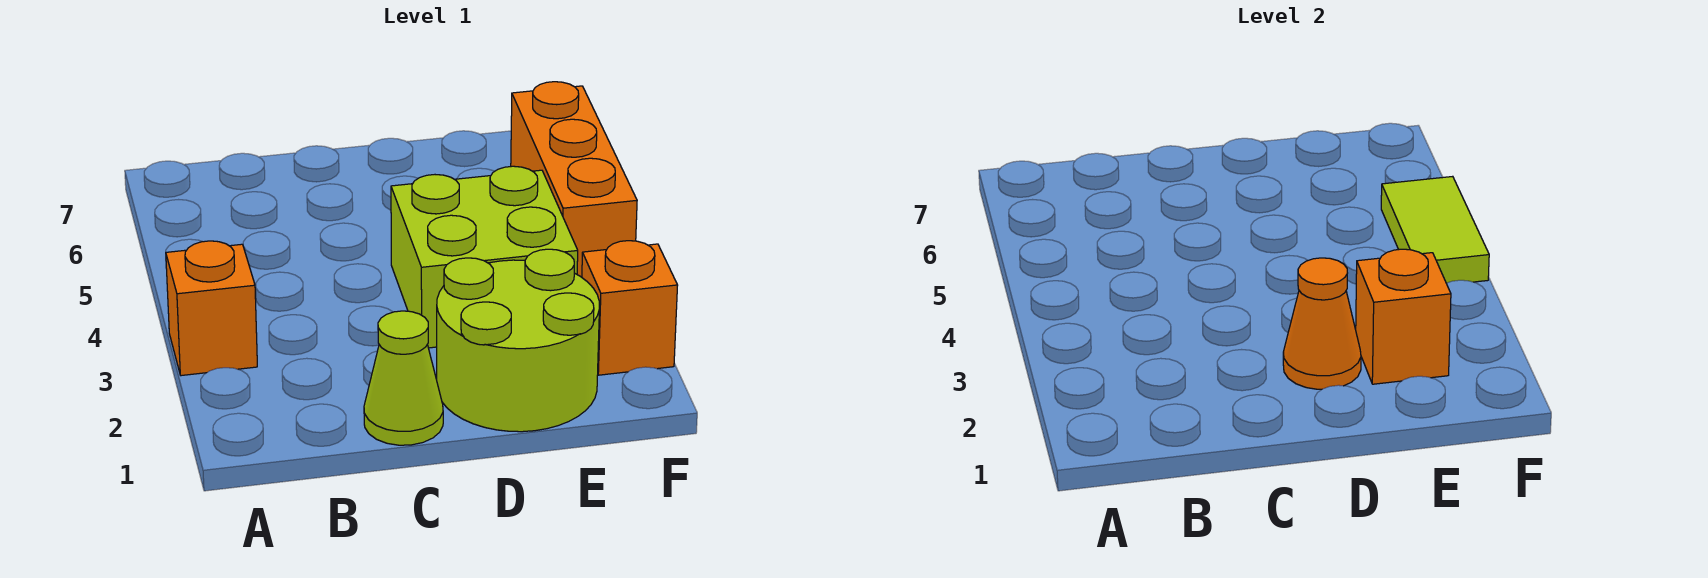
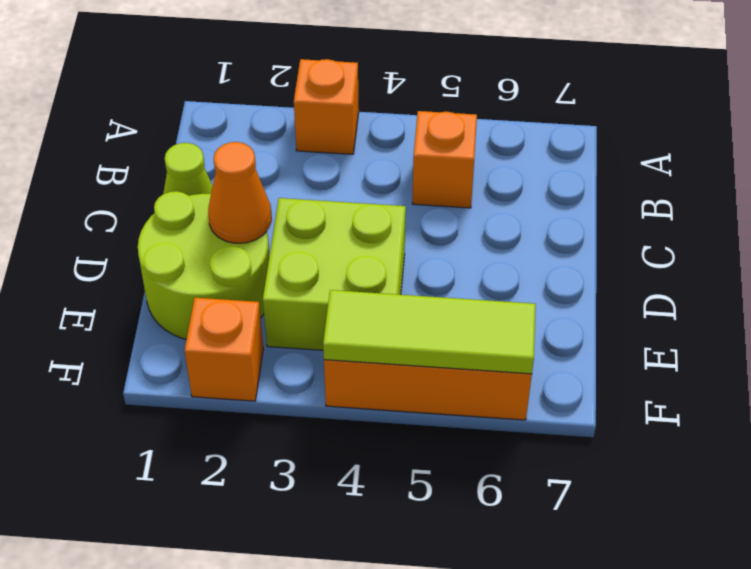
orange brick E2 level 2 -> orange brick B5 level 1
lime tile F4:F5 level 2 -> lime tile F4:F6 level 2

